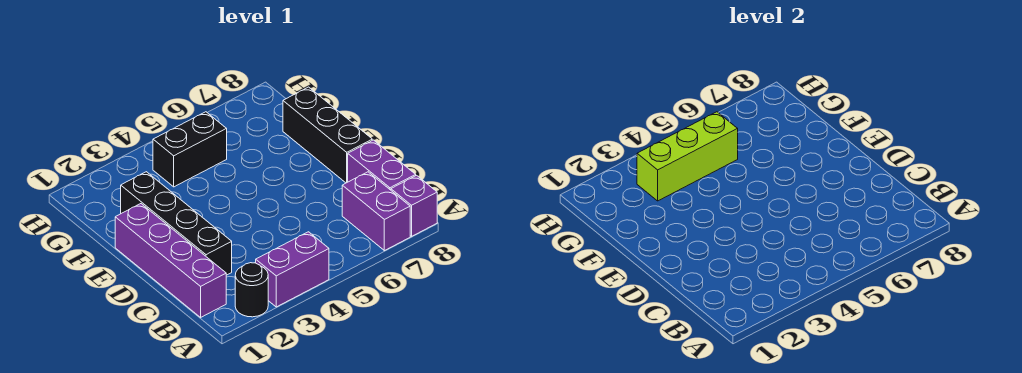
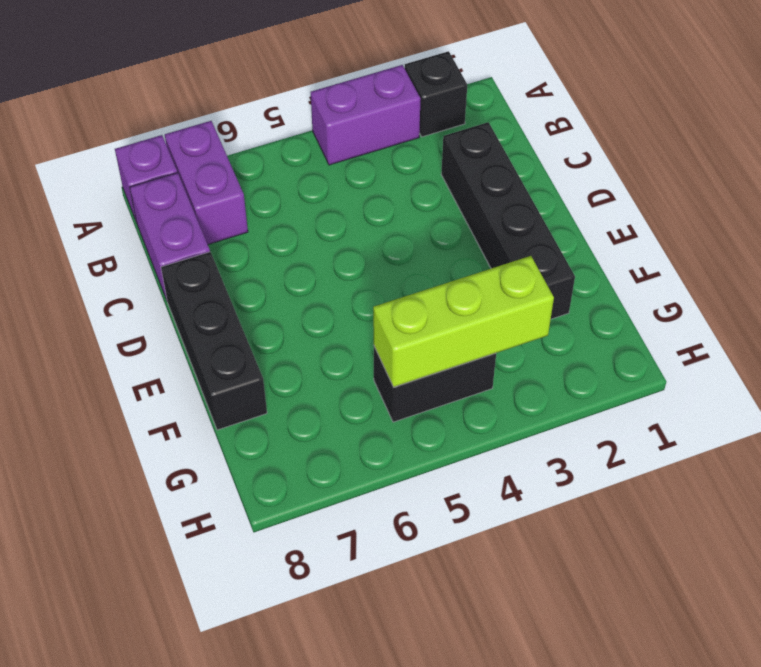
black round brick A2 level 1 -> black brick A2 level 1
purple brick B1:E1 level 1 -> none

